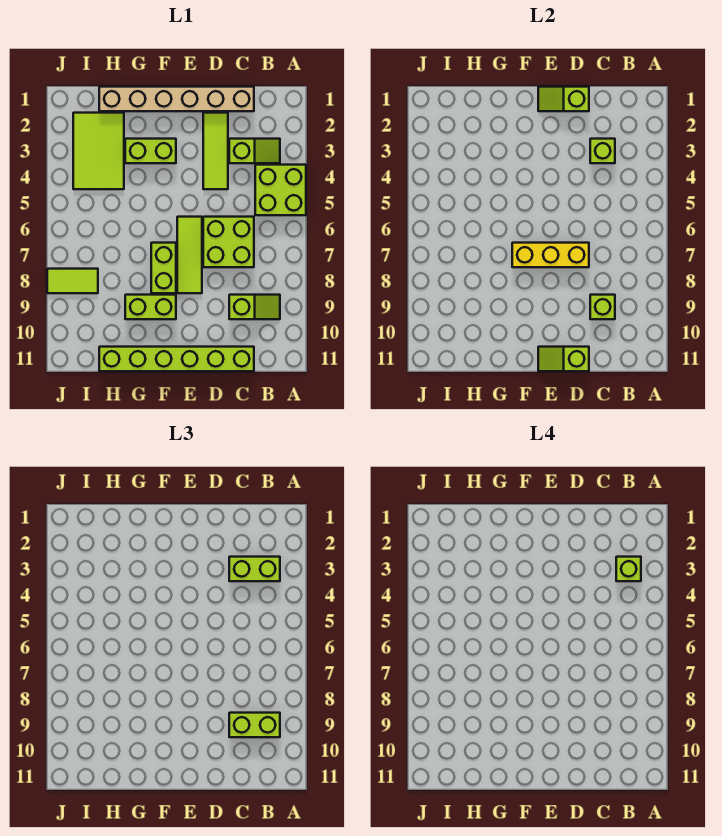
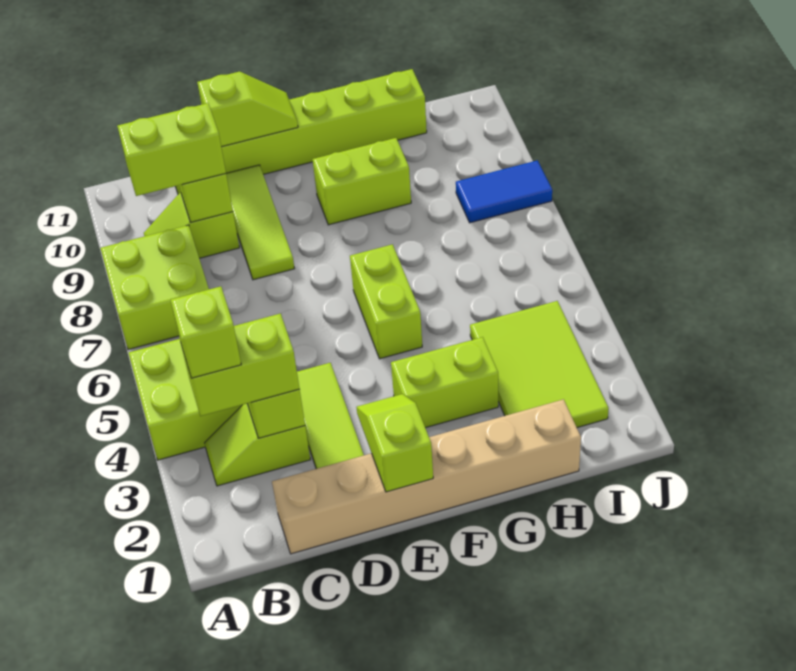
lime brick C6:D7 level 1 -> lime brick A7:B8 level 1
lime slope D1:E1 level 2 top D -> lime slope E1:E2 level 2 top 1
yellow brick D7:F7 level 2 -> none
lime tile E6:E8 level 1 -> lime tile D8:D10 level 1
lime brick F7:F8 level 1 -> lime brick F5:F6 level 1
lime tile I8:J8 level 1 -> blue tile I8:J8 level 1

